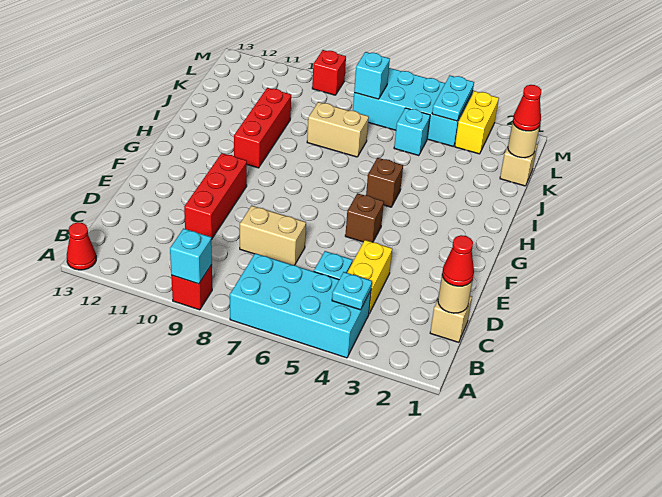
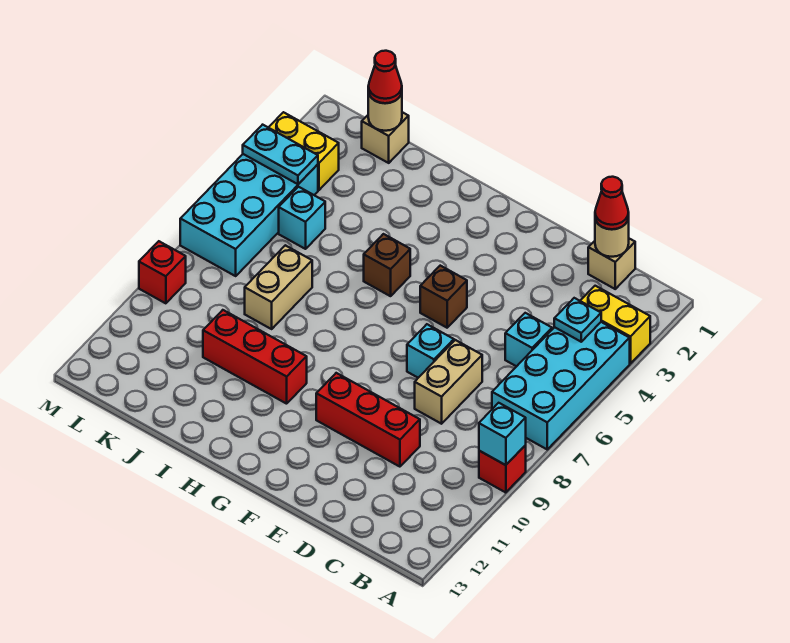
red cone A13 level 1 -> none
yellow brick C4:D4 level 1 -> yellow brick A3:B3 level 1
cyan brick L7 level 2 -> cyan brick E7 level 1

